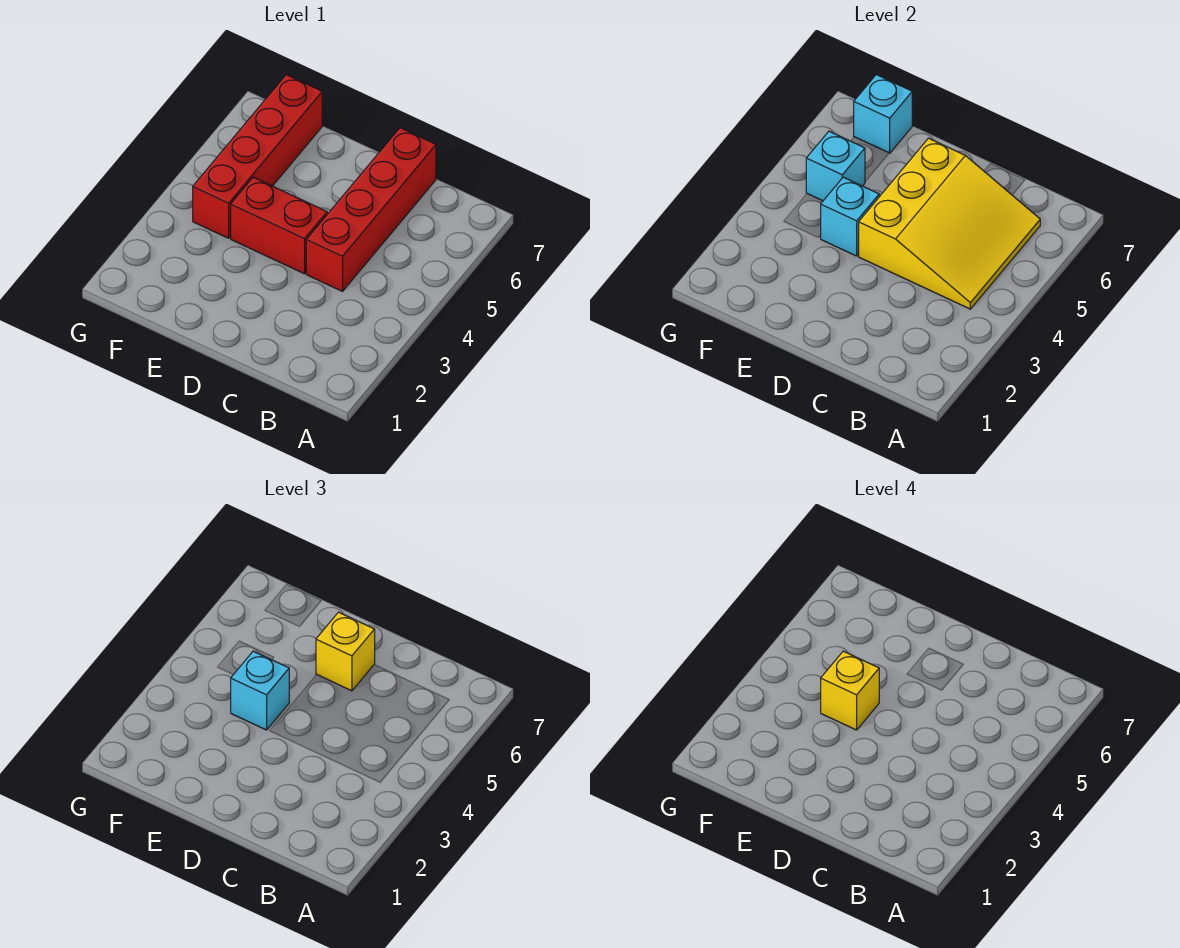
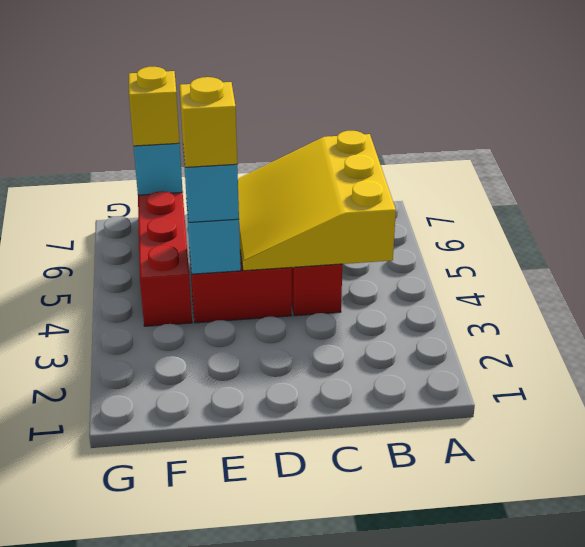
yellow slope B4:D6 level 2 top D -> yellow slope B4:D6 level 2 top B
yellow brick D6 level 3 -> yellow brick F7 level 3
cyan brick F5 level 2 -> none

